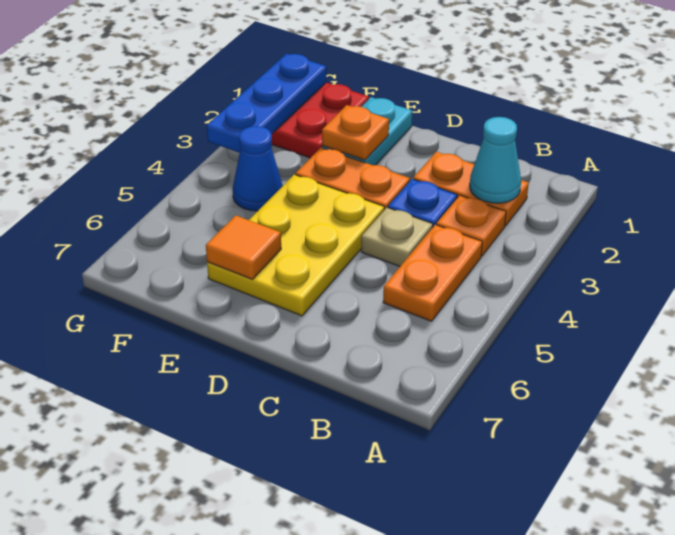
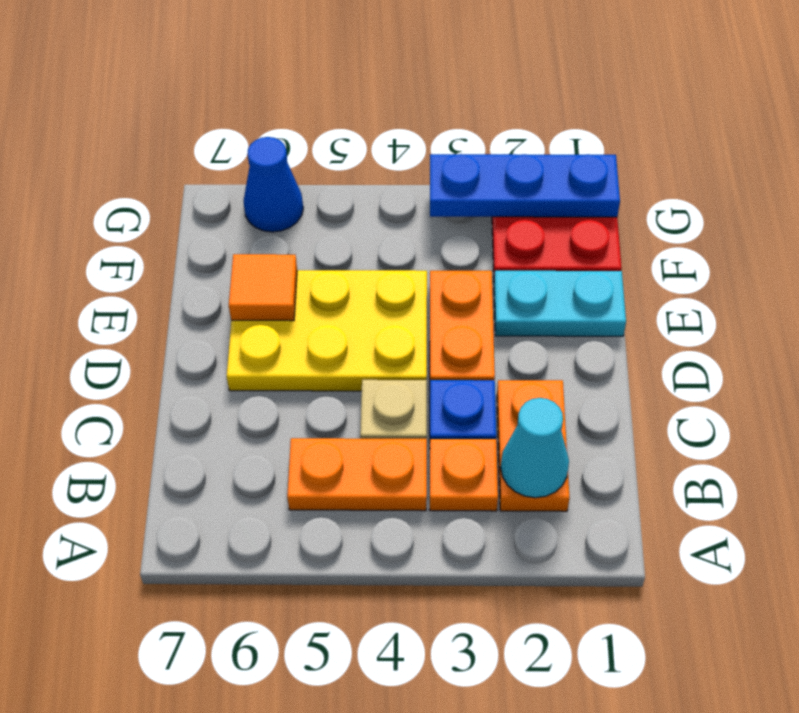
orange plate E2 level 2 -> none
blue cone F4 level 1 -> blue cone G6 level 1

